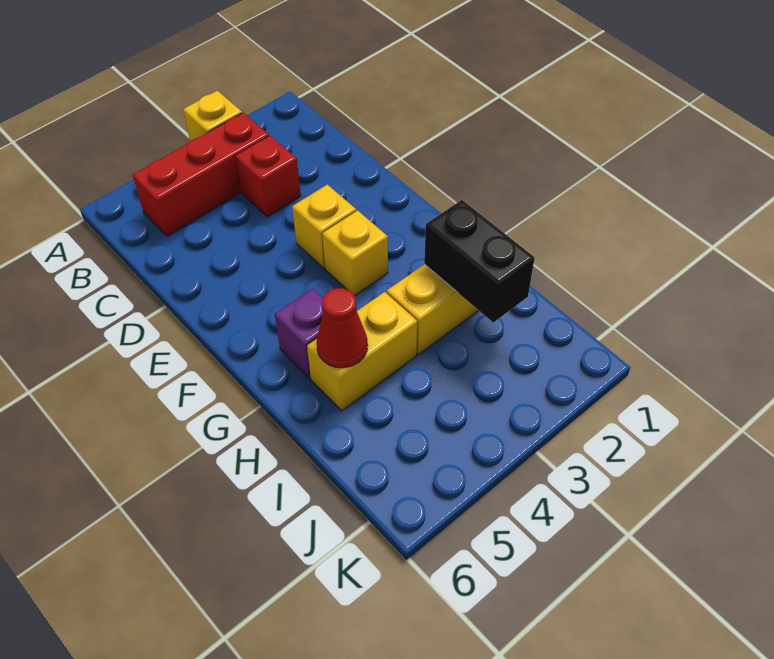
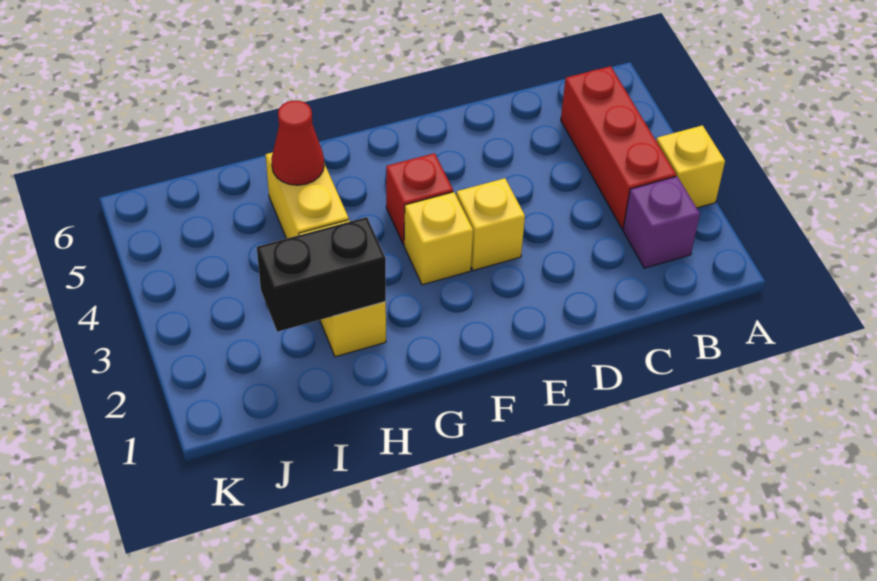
red brick C3 level 1 -> red brick F4 level 1
purple brick G5 level 1 -> purple brick B2 level 1

